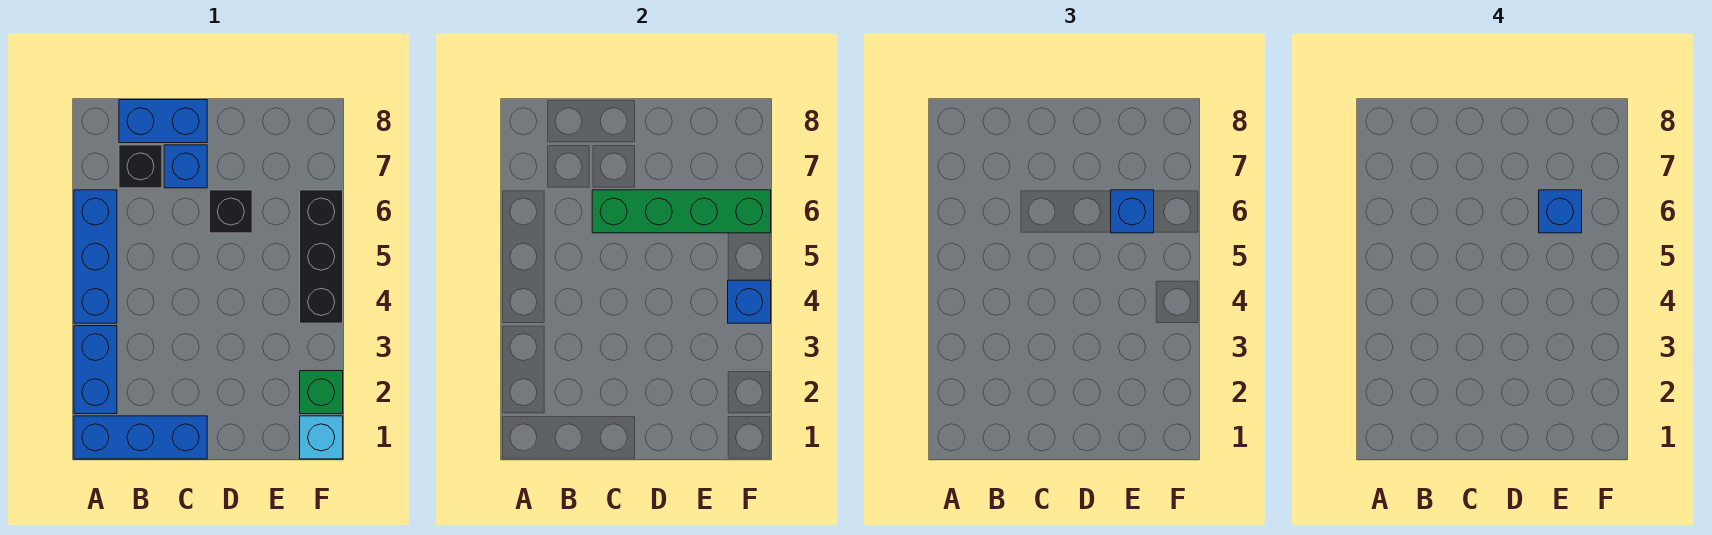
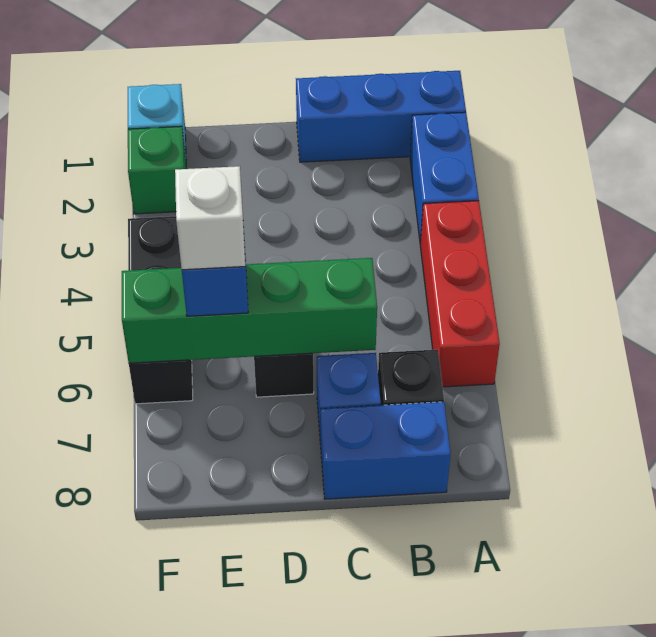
blue brick A4:A6 level 1 -> red brick A4:A6 level 1
blue brick E6 level 4 -> white brick E6 level 4
blue brick F4 level 2 -> none

